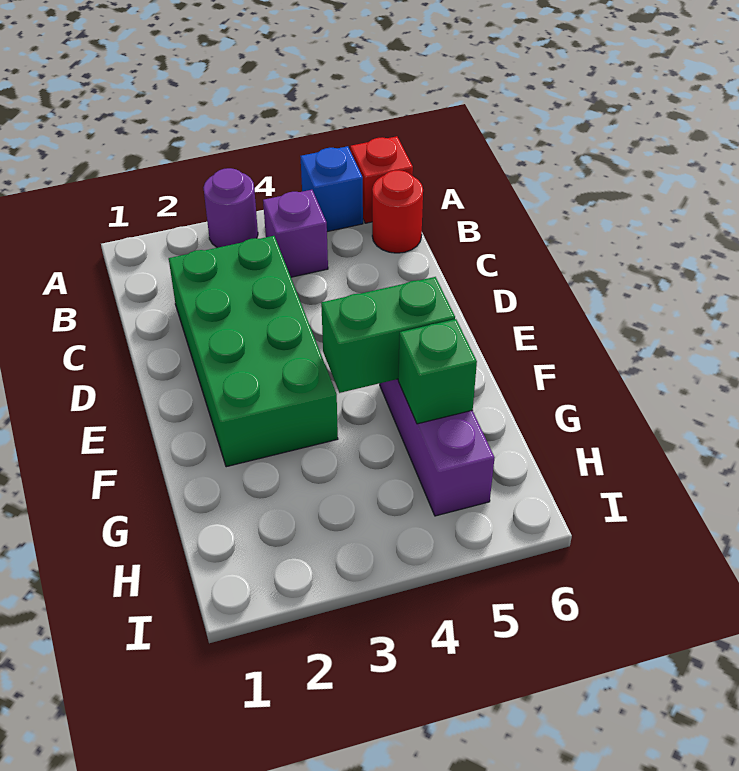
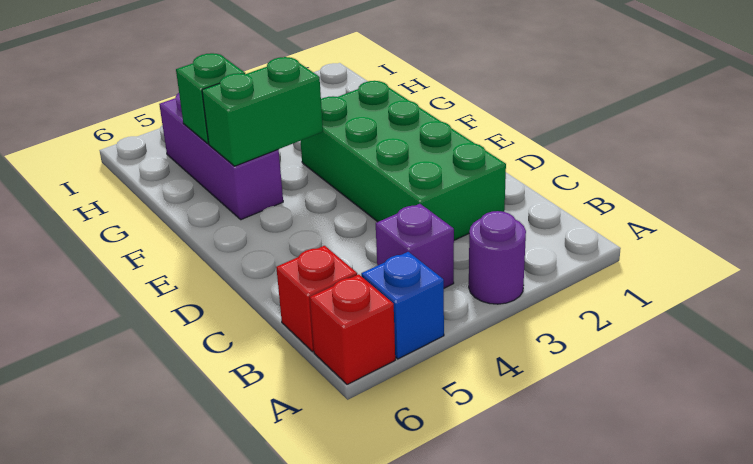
red round brick B6 level 1 -> red brick B6 level 1

